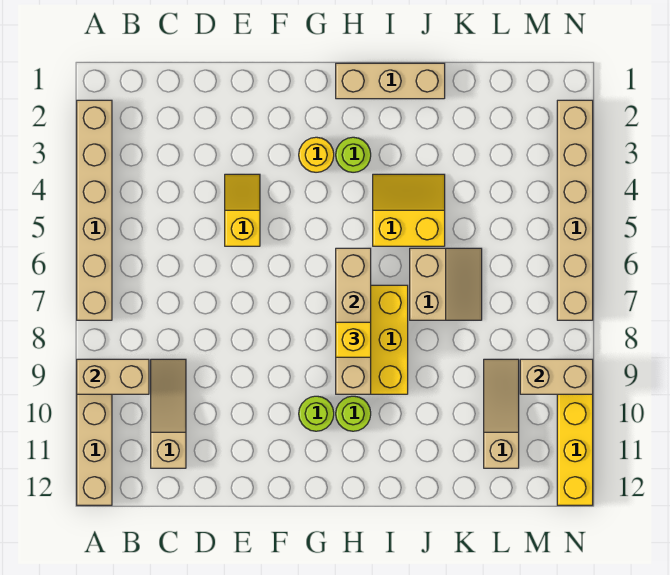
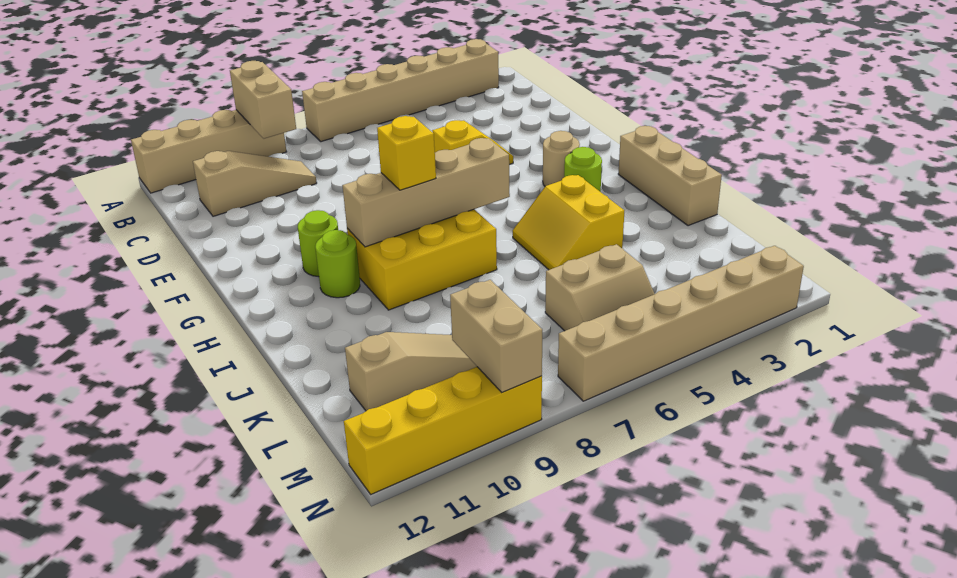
yellow round brick G3 level 1 -> tan round brick G3 level 1
yellow slope I4:J5 level 1 top 5 -> yellow slope I4:J5 level 1 top 4
tan slope J6:K7 level 1 top J -> tan slope L5:M6 level 1 top L

